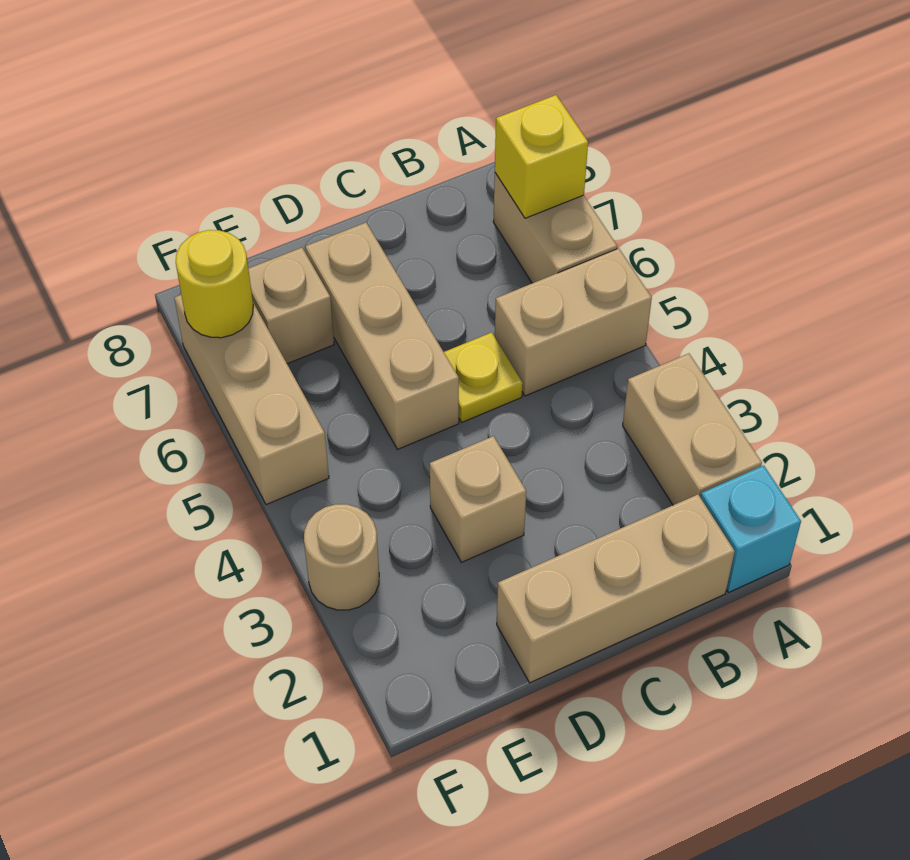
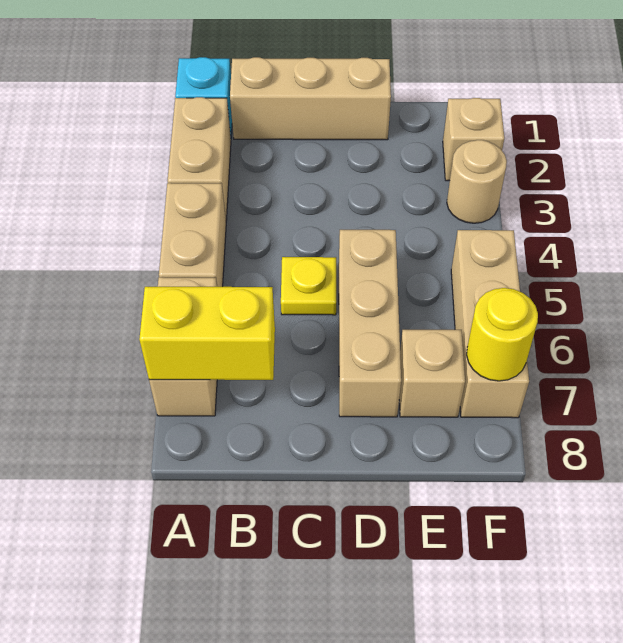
tan brick A5:B5 level 1 -> tan brick A4:A5 level 1
yellow brick A7 level 2 -> yellow brick A7:B7 level 2
tan brick D3 level 1 -> tan brick F2 level 1

